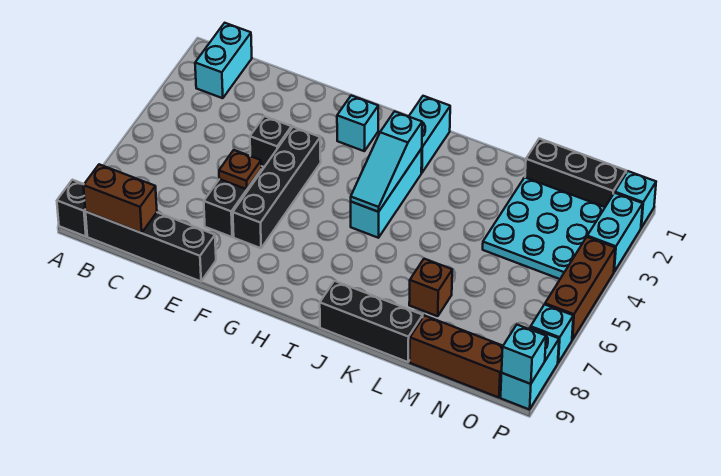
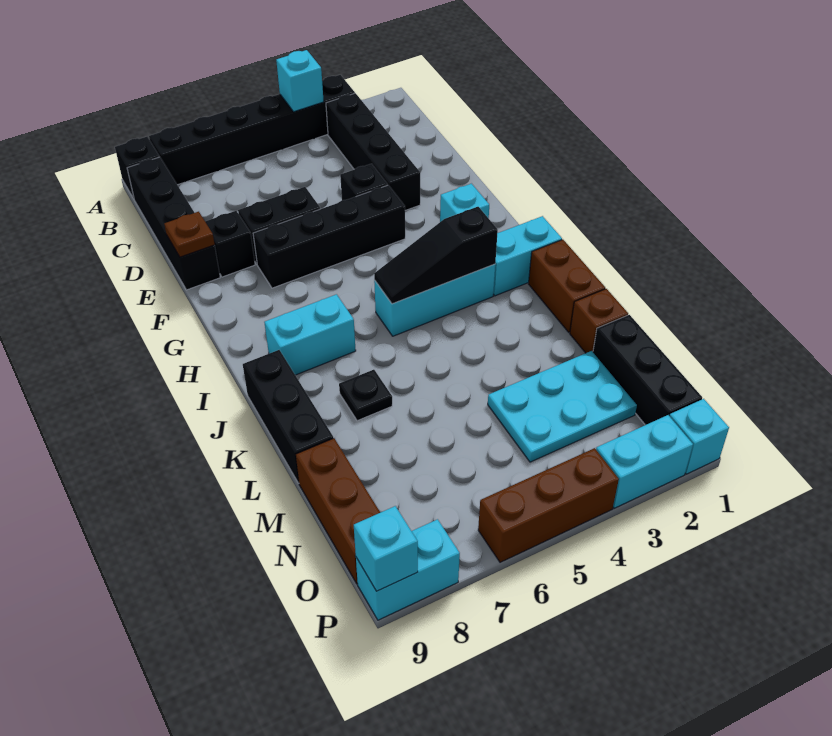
none -> black brick A3:A8 level 1
cyan brick B1:B2 level 1 -> cyan brick I7:I8 level 1
none -> black brick B3:E3 level 1
brown brick B9:C9 level 2 -> brown brick J1:K1 level 1
brown plate E6 level 2 -> brown plate E9 level 2
none -> black brick E8 level 1
cyan slope I3:I5 level 2 top 3 -> black slope I3:I5 level 2 top 3
none -> black plate K7 level 1
brown brick L7 level 1 -> brown brick L1 level 1
cyan plate M2:O4 level 1 -> cyan plate M2:N4 level 1
cyan brick P7 level 1 -> cyan brick A4 level 2

